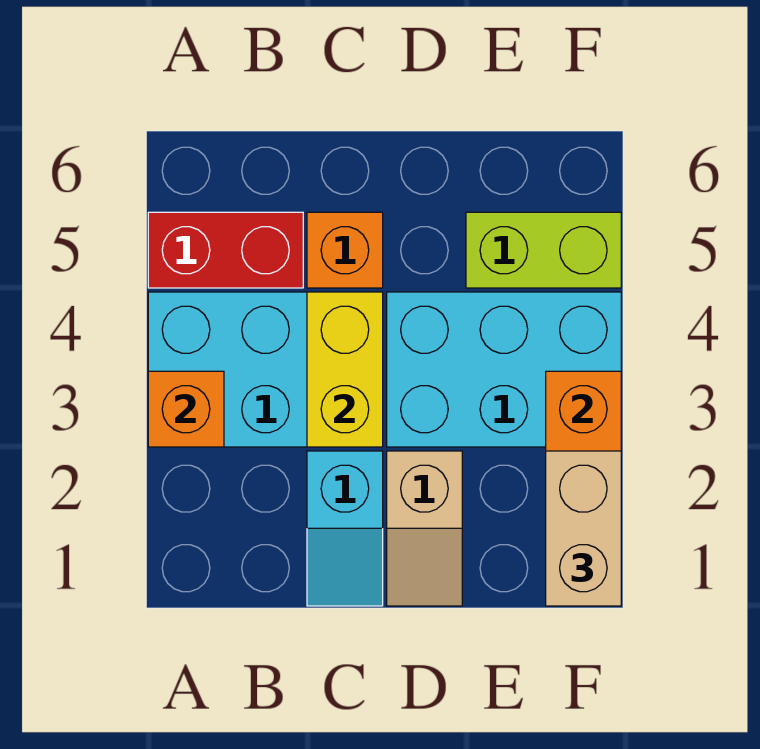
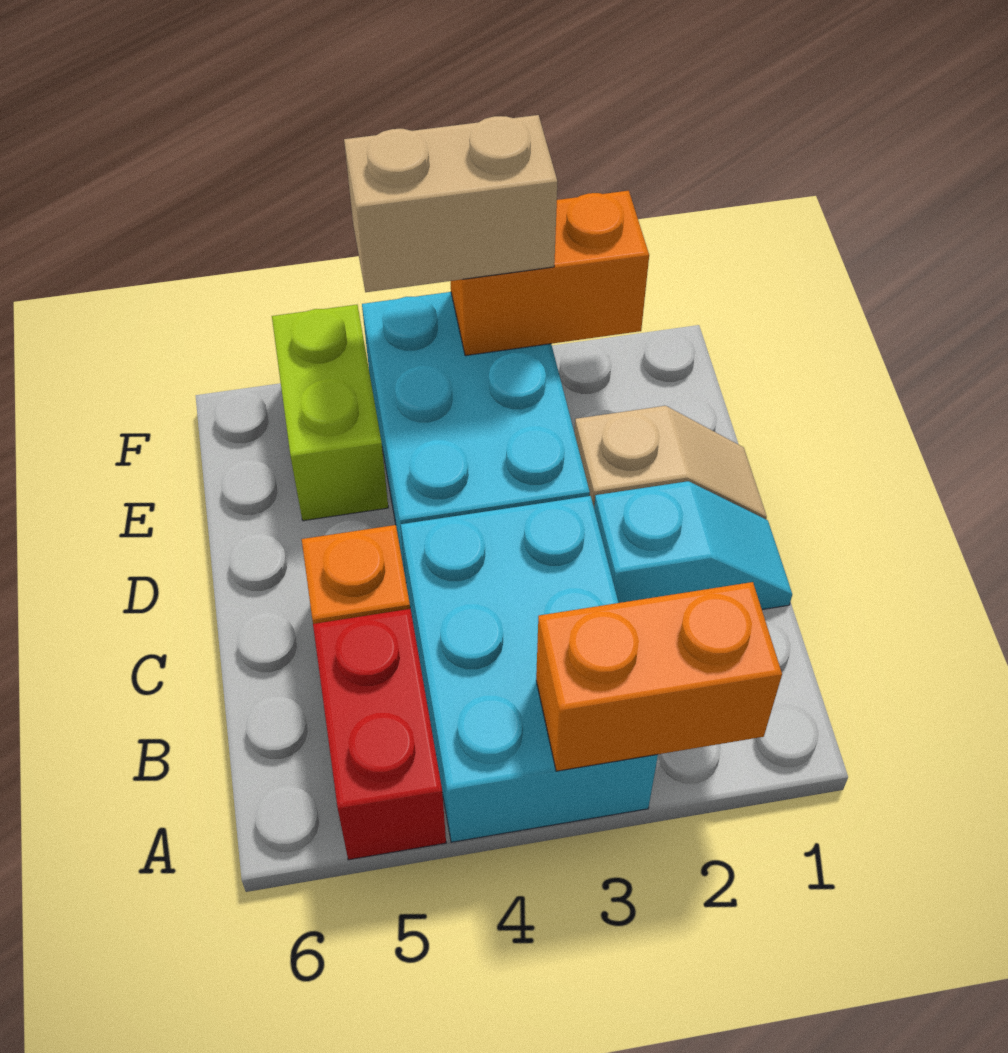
orange brick A3 level 2 -> orange brick A2:A3 level 2
yellow brick C3:C4 level 2 -> none
tan brick F1:F2 level 3 -> tan brick F3:F4 level 3

